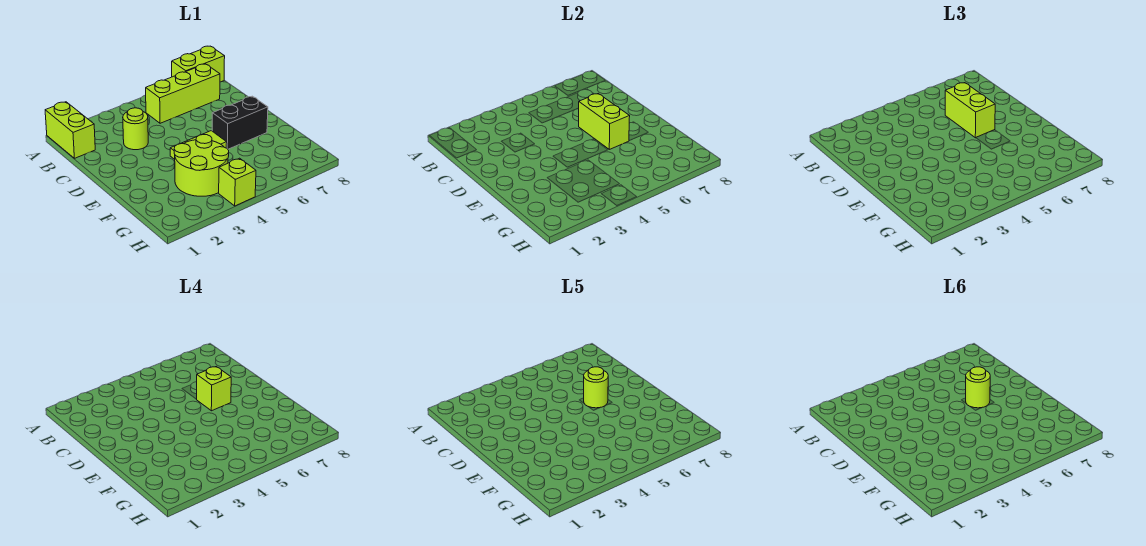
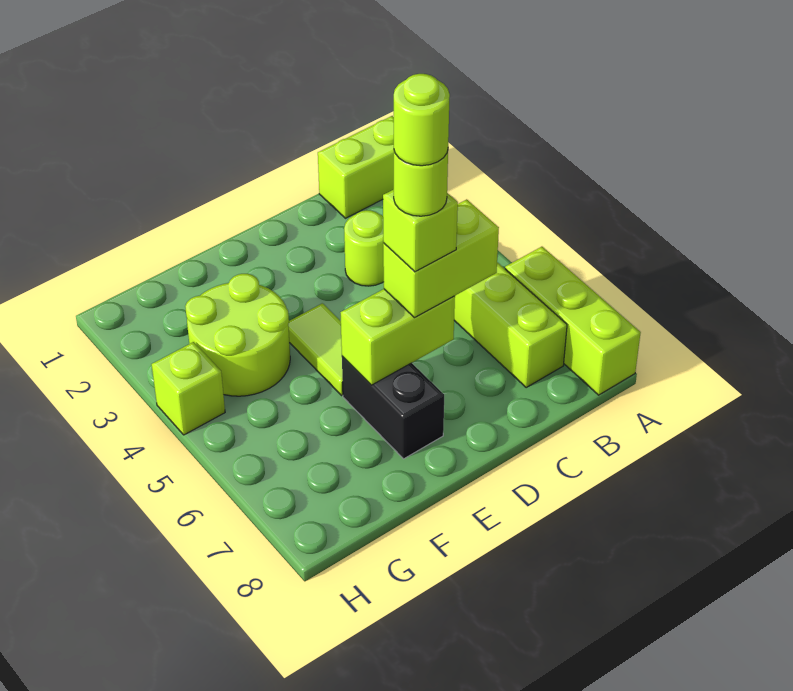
lime brick A7:A8 level 1 -> lime brick A6:A8 level 1

